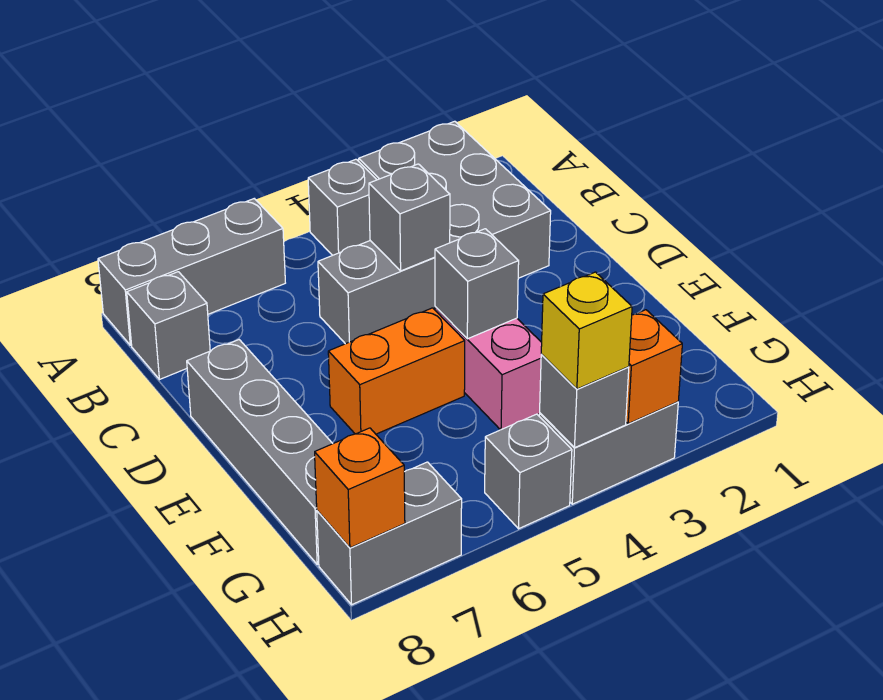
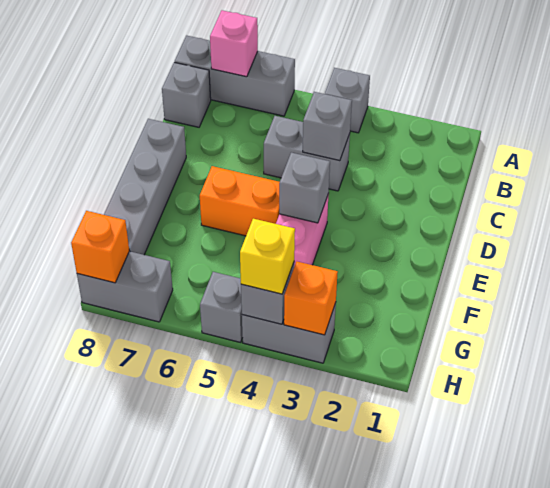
grey brick A2:C3 level 1 -> none
none -> pink brick A7 level 2

